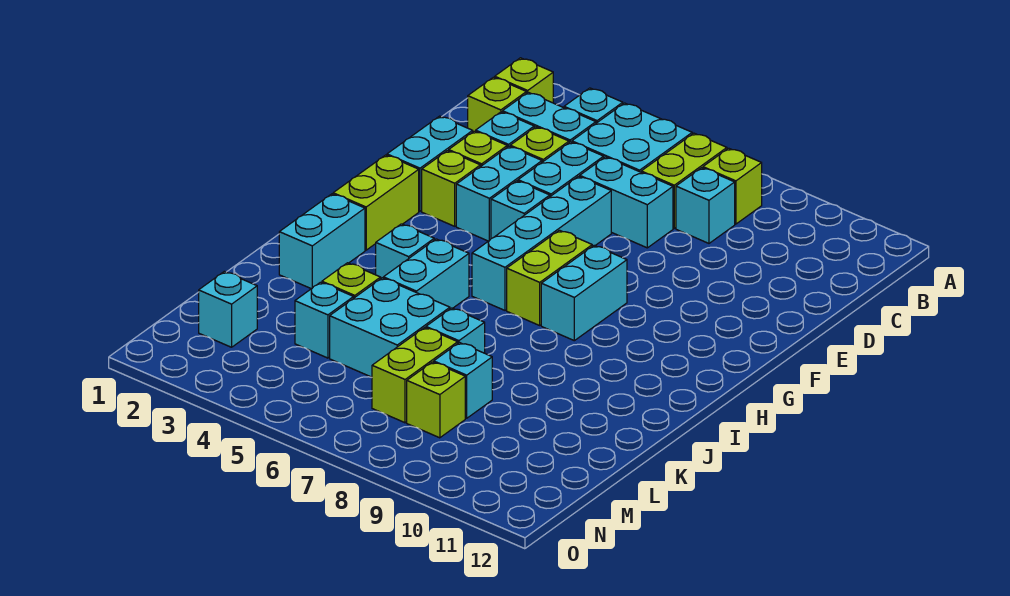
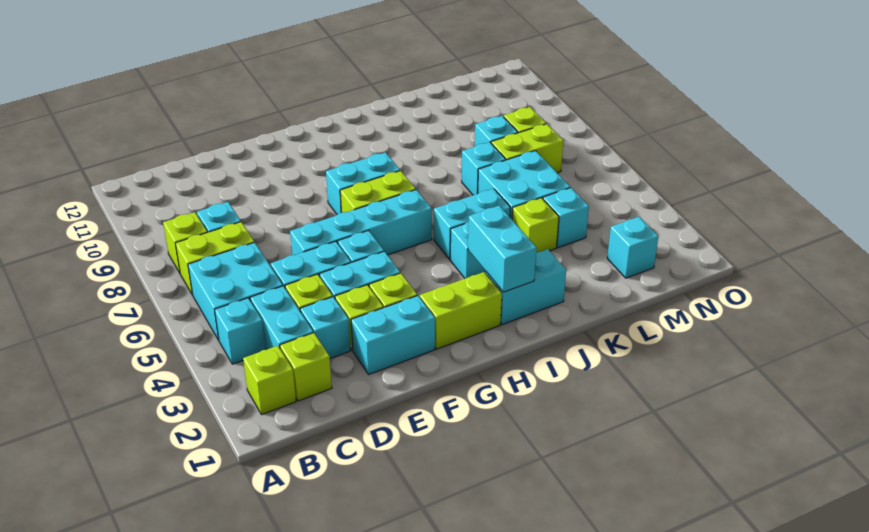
cyan brick D6:D7 level 1 -> cyan brick I2:I3 level 2

